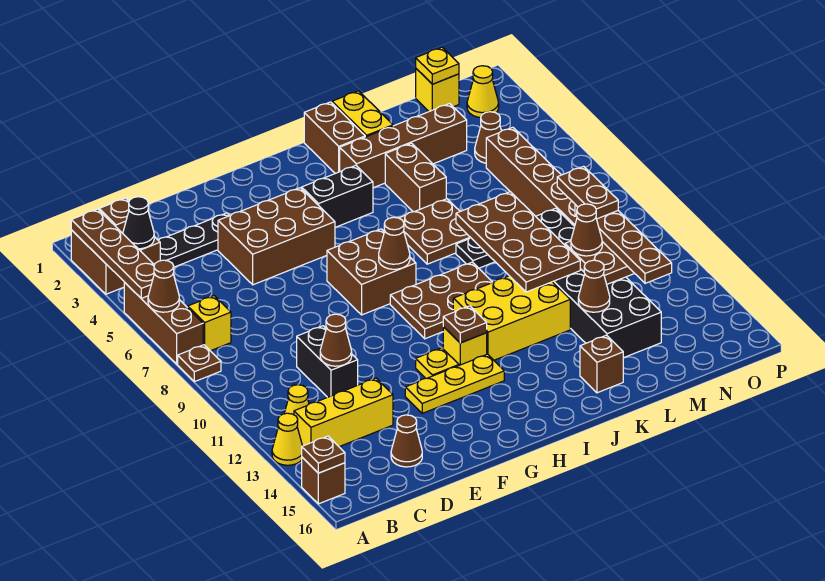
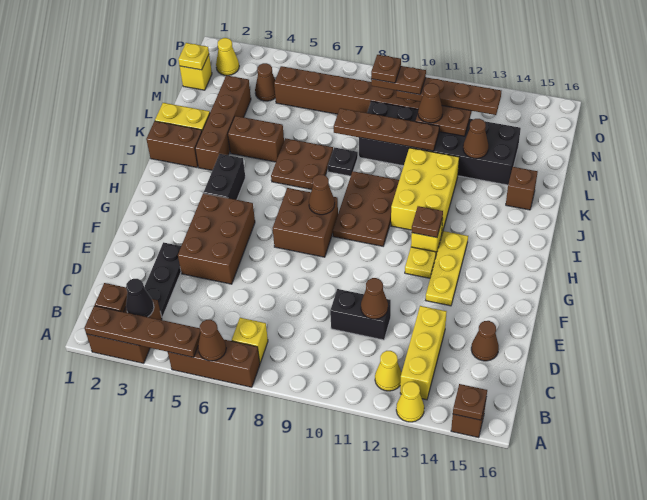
brown plate A8 level 1 -> brown plate N9 level 5
brown plate K8:L11 level 2 -> brown plate L8:L11 level 2

